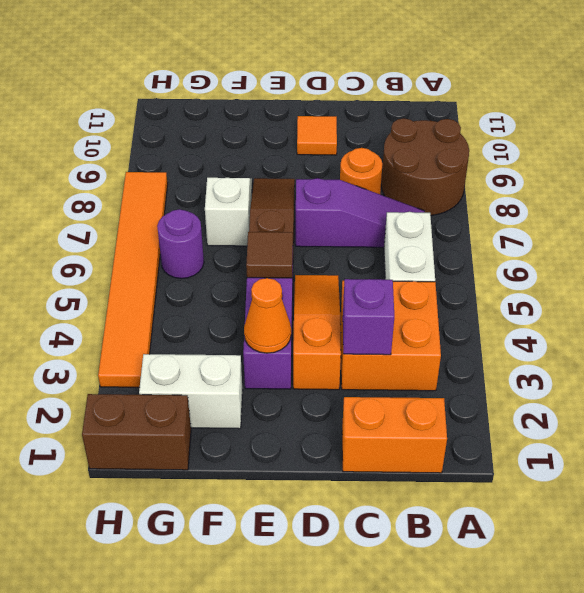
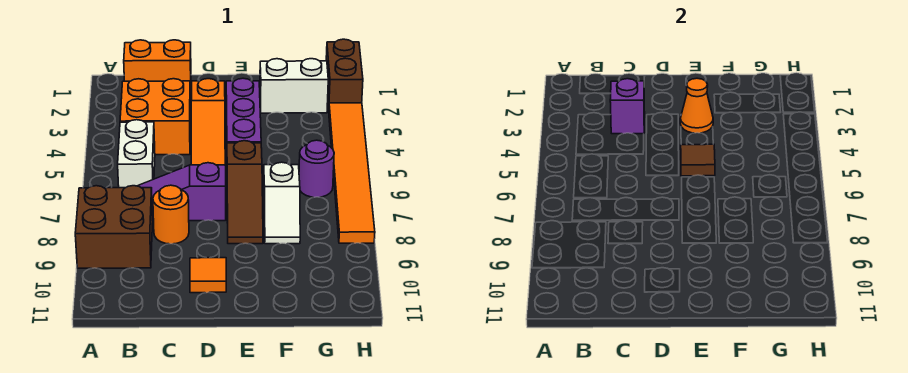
brown round brick A8:B9 level 1 -> brown brick A8:B9 level 1
brown brick G1:H1 level 1 -> brown brick H1:H2 level 1

